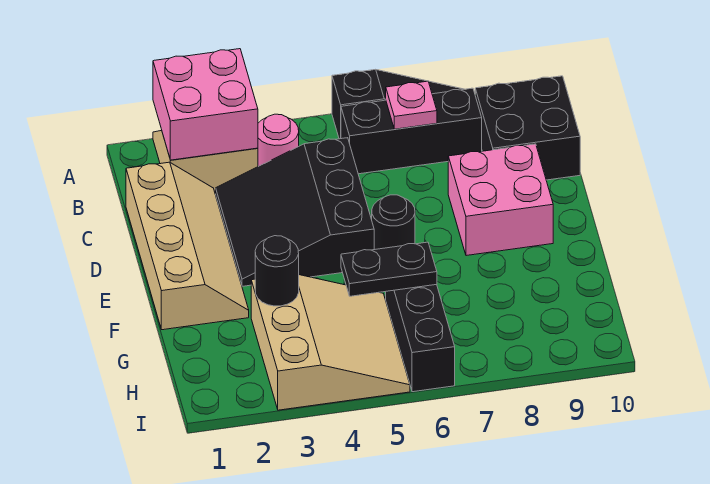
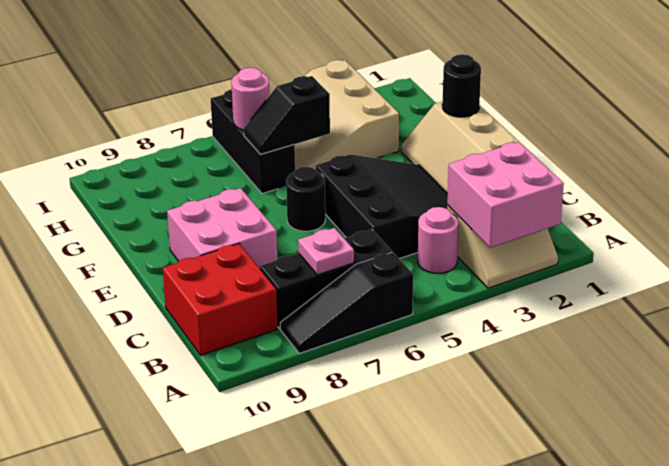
black brick B9:C10 level 1 -> red brick B9:C10 level 1
black round brick G3 level 2 -> black round brick F1 level 2
black plate G5:G6 level 2 -> black slope G5:G6 level 2 top 5
none -> pink round brick H6 level 2

